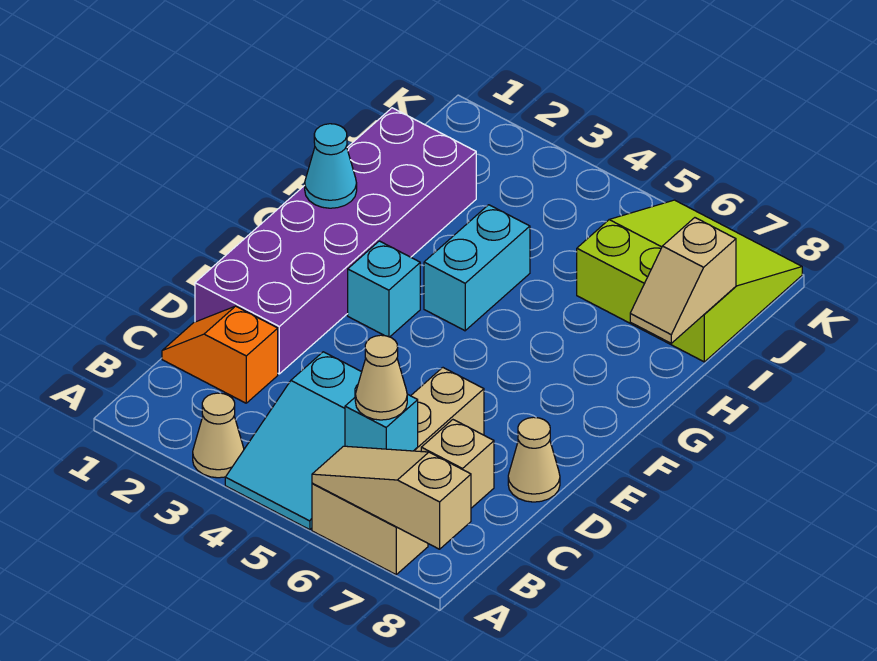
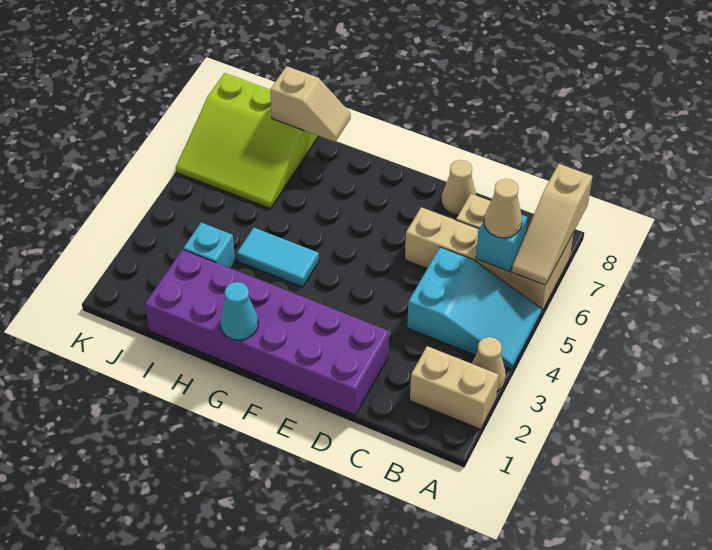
none -> tan brick A2:B2 level 1
orange slope C1:C2 level 1 top 2 -> none
cyan brick F3 level 1 -> cyan brick I3 level 1
cyan brick G4:H4 level 1 -> cyan tile G4:H4 level 1
lime slope I6:K8 level 1 top I -> lime slope I6:K8 level 1 top 8

